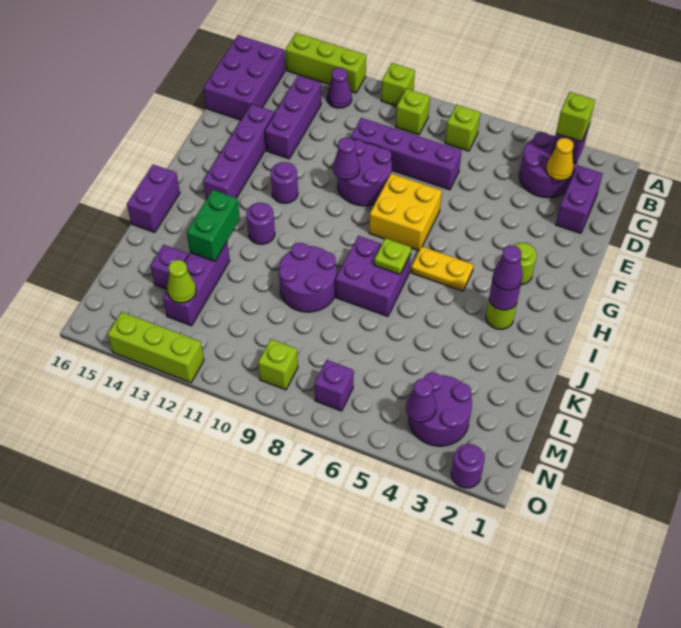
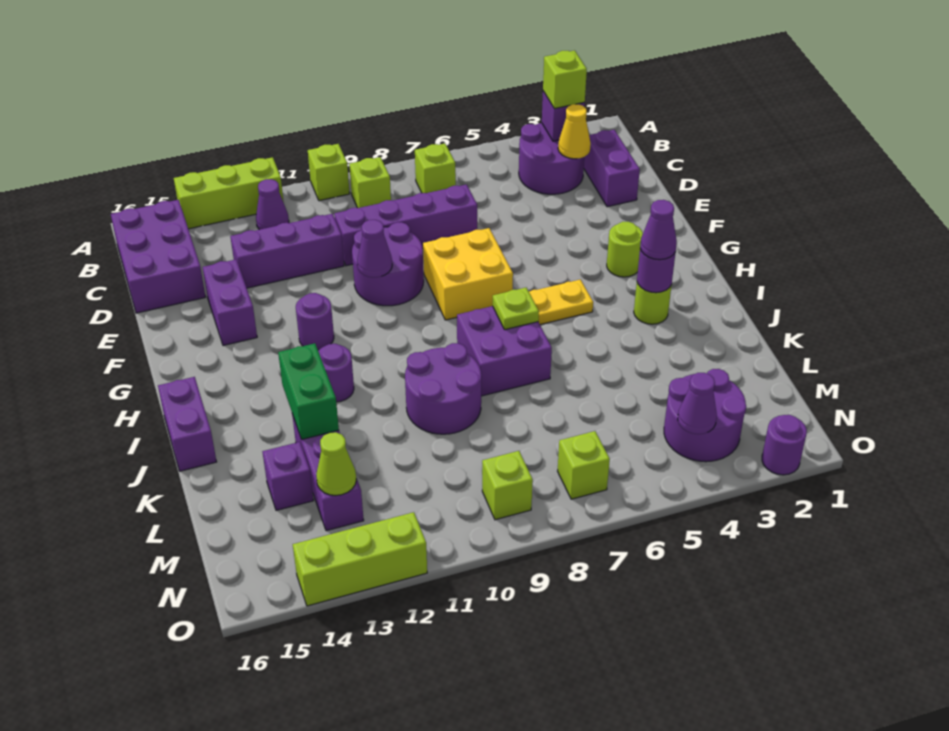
purple brick C13:E13 level 1 -> purple brick D11:D13 level 1
purple brick E14:H14 level 1 -> purple brick E14:F14 level 1
purple brick N7 level 1 -> lime brick N7 level 1

